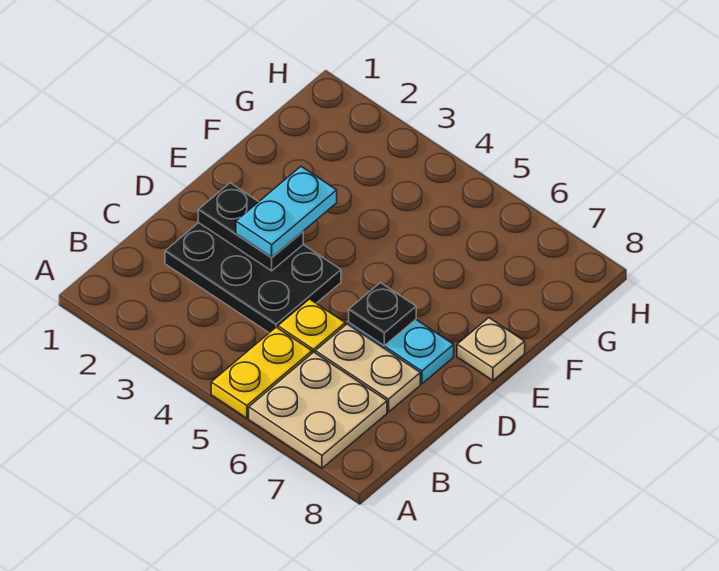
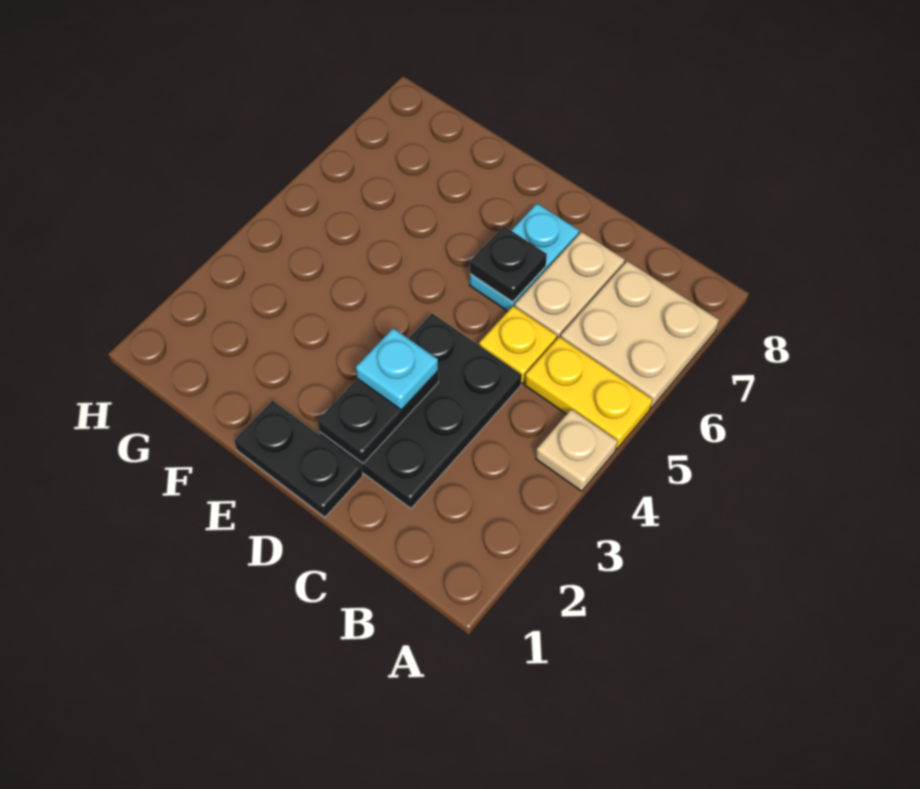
none -> black plate D1:E1 level 1
cyan plate D3:E3 level 3 -> cyan plate D3 level 3
tan plate E8 level 1 -> tan plate A4 level 1

